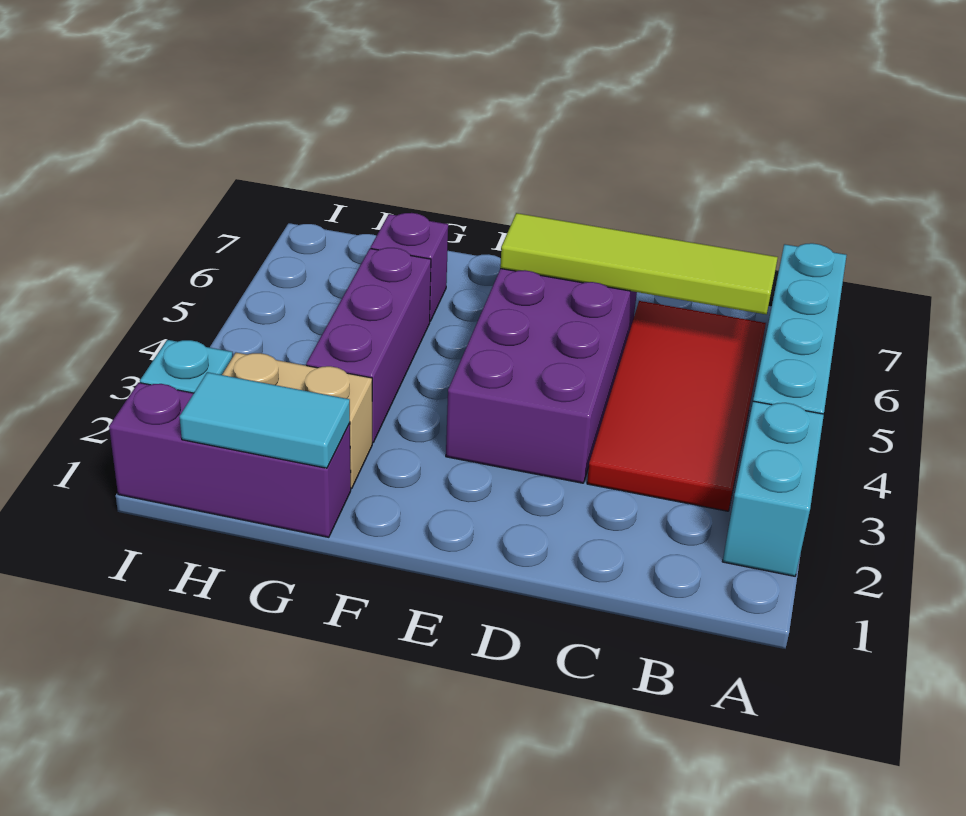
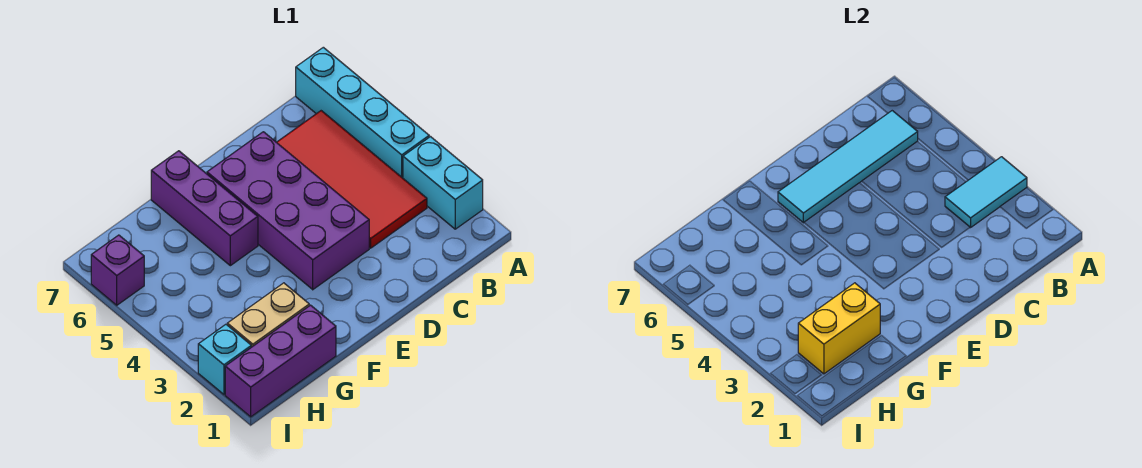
lime tile B6:E6 level 2 -> cyan tile B6:E6 level 2
cyan tile G1:H1 level 2 -> cyan tile A3:B3 level 2
none -> yellow brick G2:H2 level 2
purple brick G3:G5 level 1 -> purple brick F5:F7 level 1
purple brick G6 level 1 -> purple brick I6 level 1

